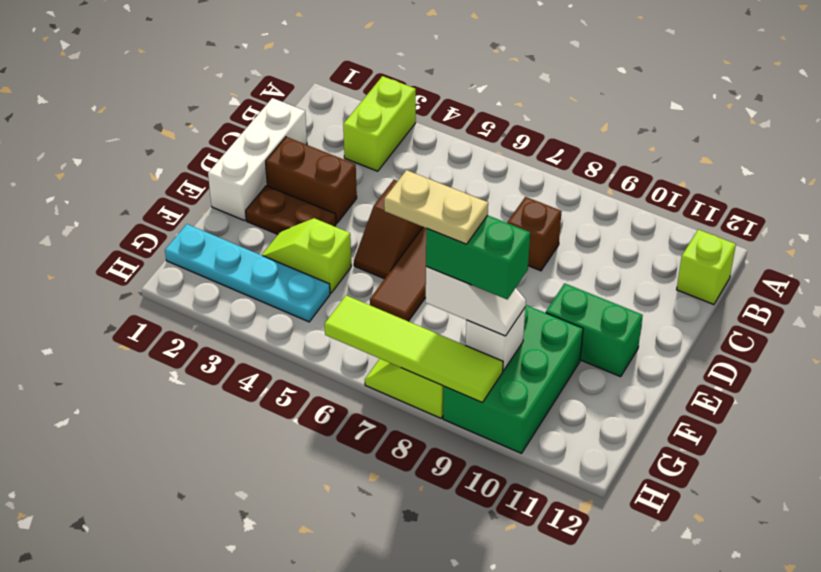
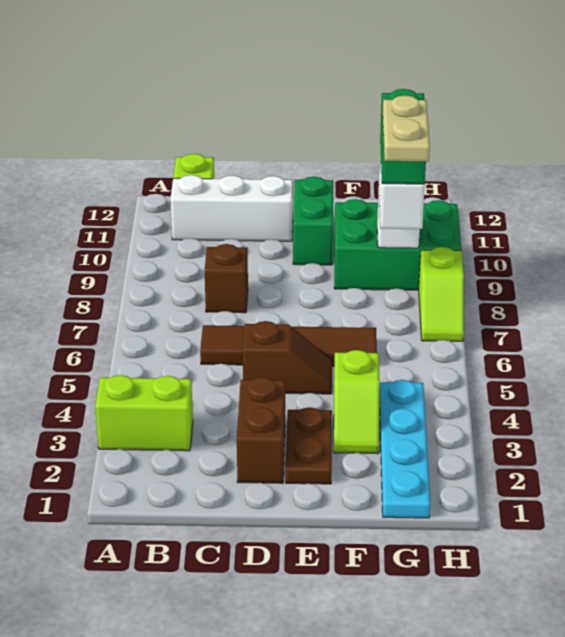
white brick C1:E1 level 1 -> white brick B11:D11 level 1
lime tile H6:H9 level 2 -> none

